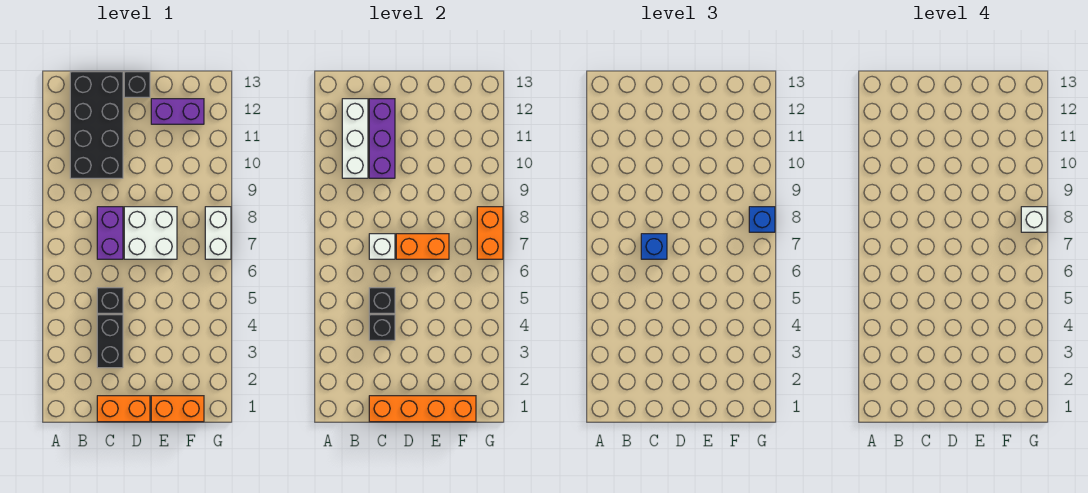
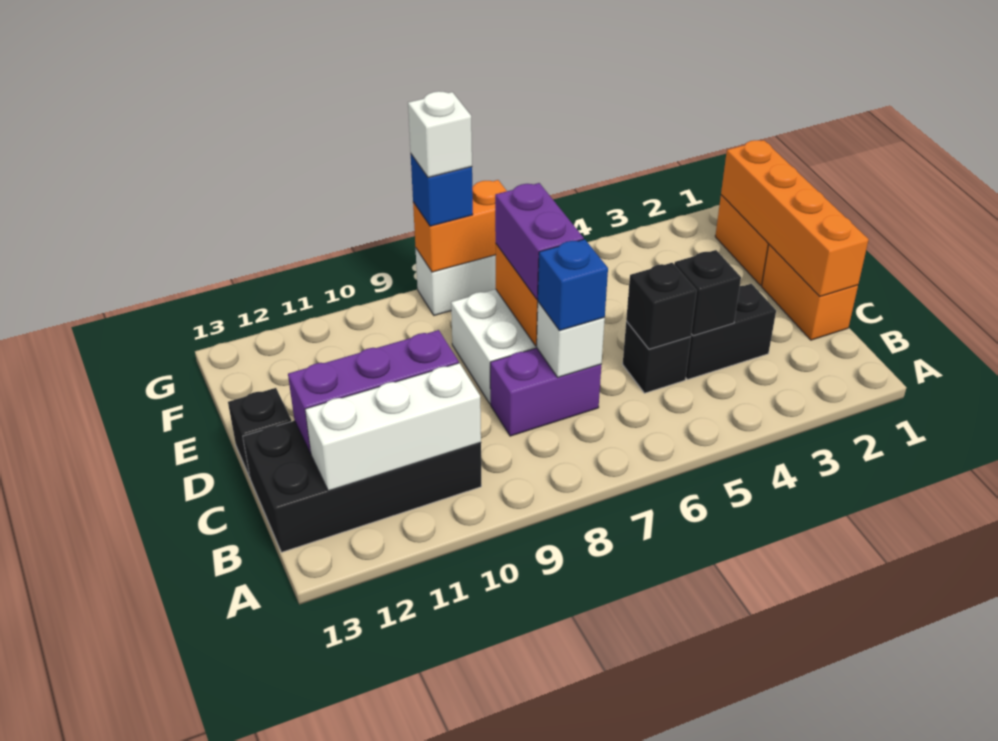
purple brick E12:F12 level 1 -> purple brick D7:E7 level 3

